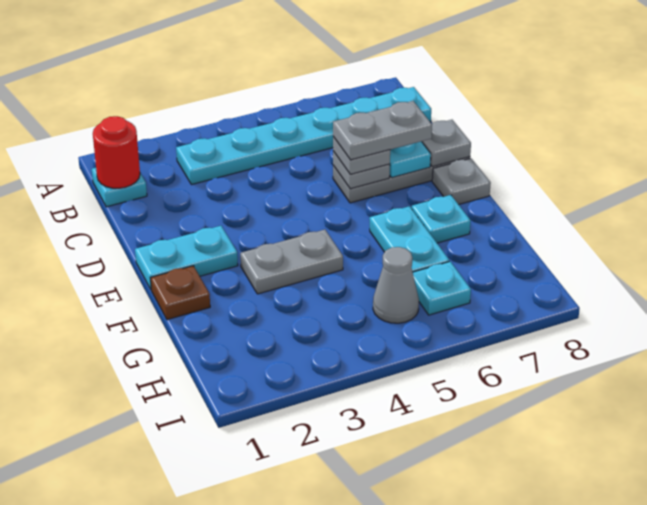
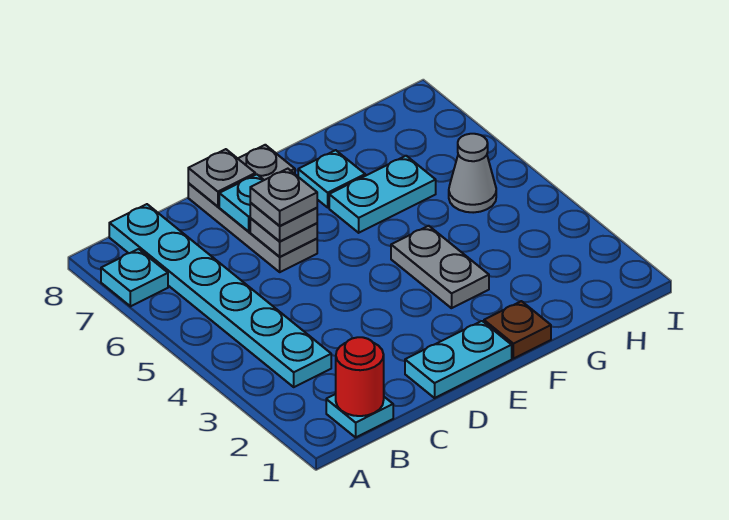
grey plate D6:D7 level 4 -> grey plate D6 level 4
cyan plate E1:E2 level 1 -> cyan plate D1:E1 level 1
cyan plate H6 level 1 -> cyan plate A7 level 1

